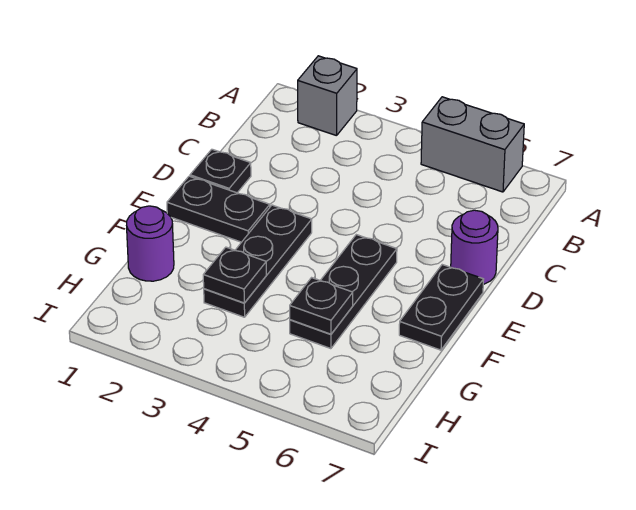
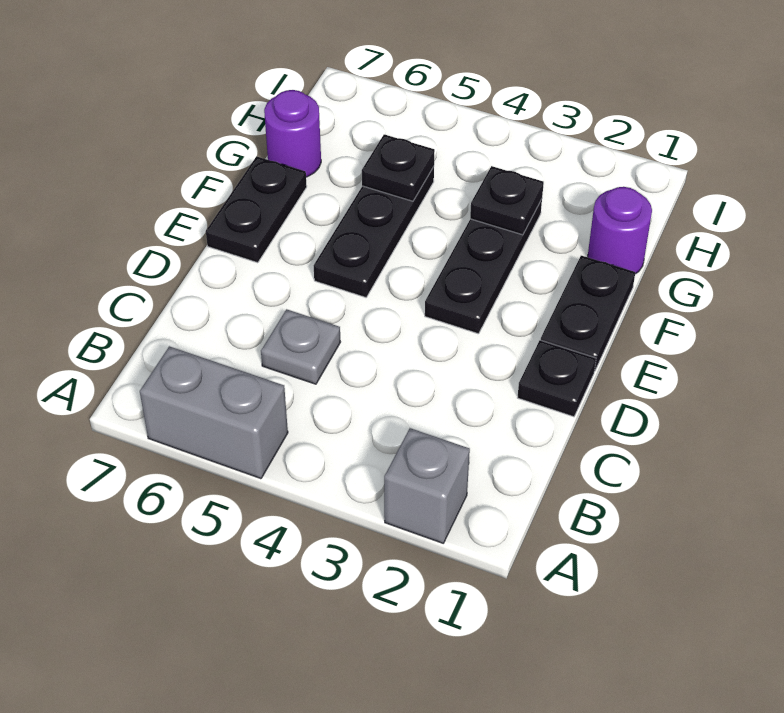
none -> grey plate C5 level 1
purple round brick D7 level 1 -> purple round brick G7 level 1
black plate E1:E2 level 1 -> black plate E1:F1 level 1

